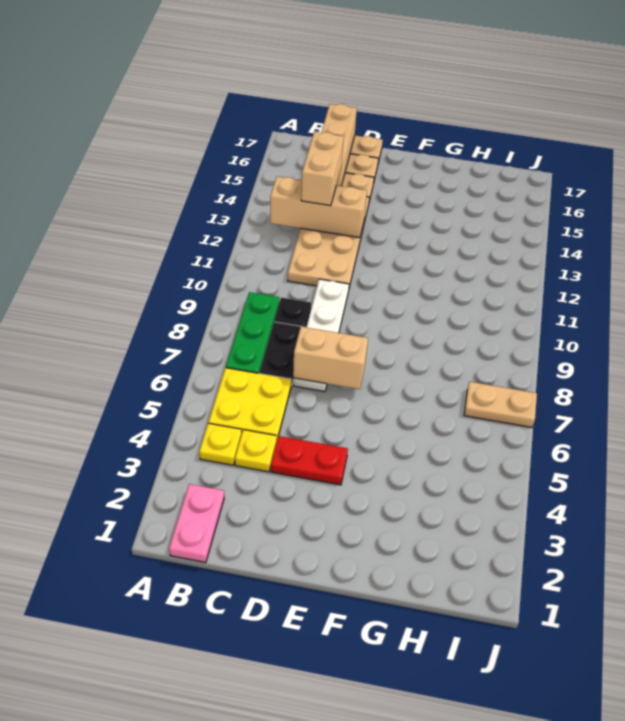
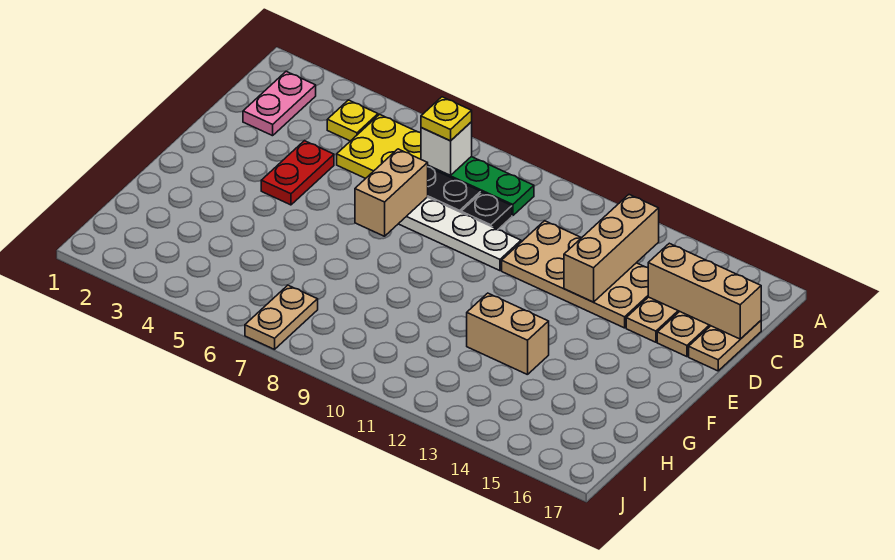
pink plate B1:B2 level 1 -> pink plate B2:C2 level 1
none -> white brick B7 level 2
yellow plate C4 level 1 -> yellow plate B7 level 3
tan brick C13:C14 level 3 -> tan brick G12:G13 level 1

